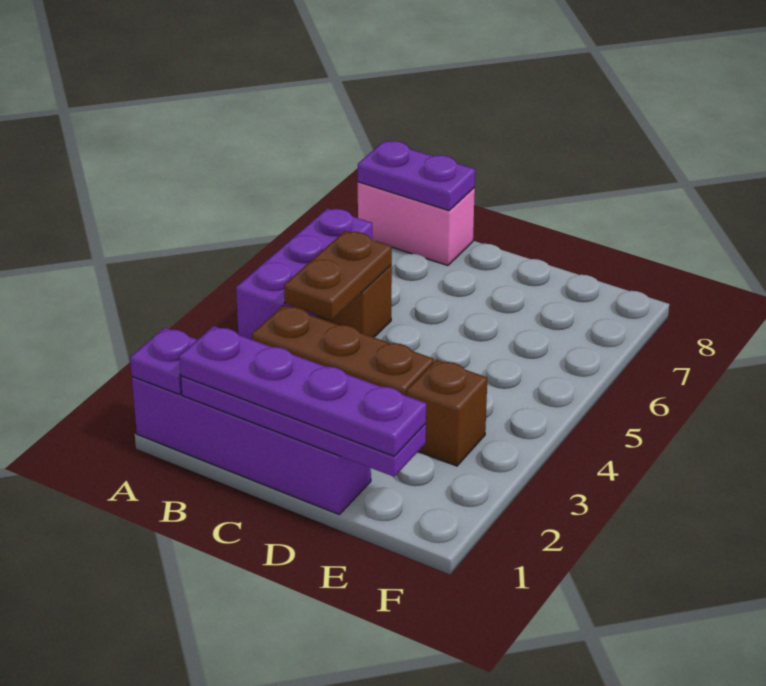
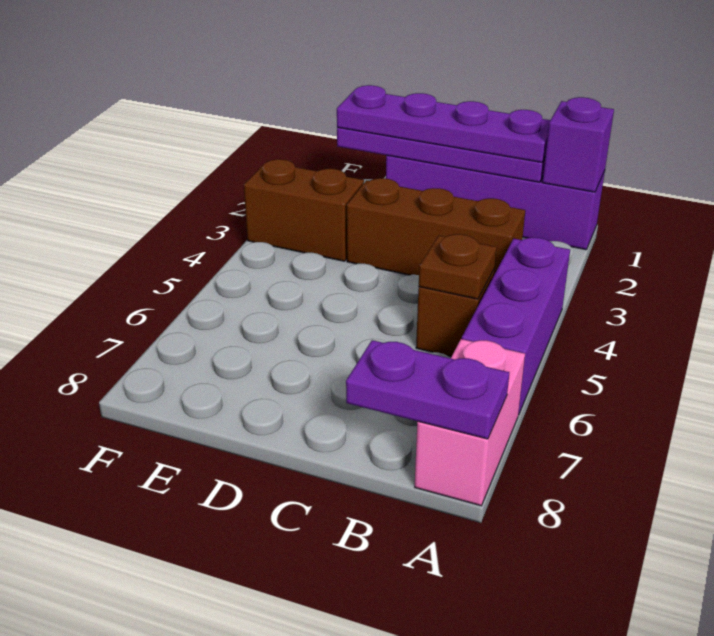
purple plate A1 level 2 -> purple brick A1 level 2
pink brick A8:B8 level 1 -> pink brick A7:A8 level 1
brown plate B4:B5 level 2 -> brown plate B5 level 2
brown brick E3 level 1 -> brown brick E3:F3 level 1

